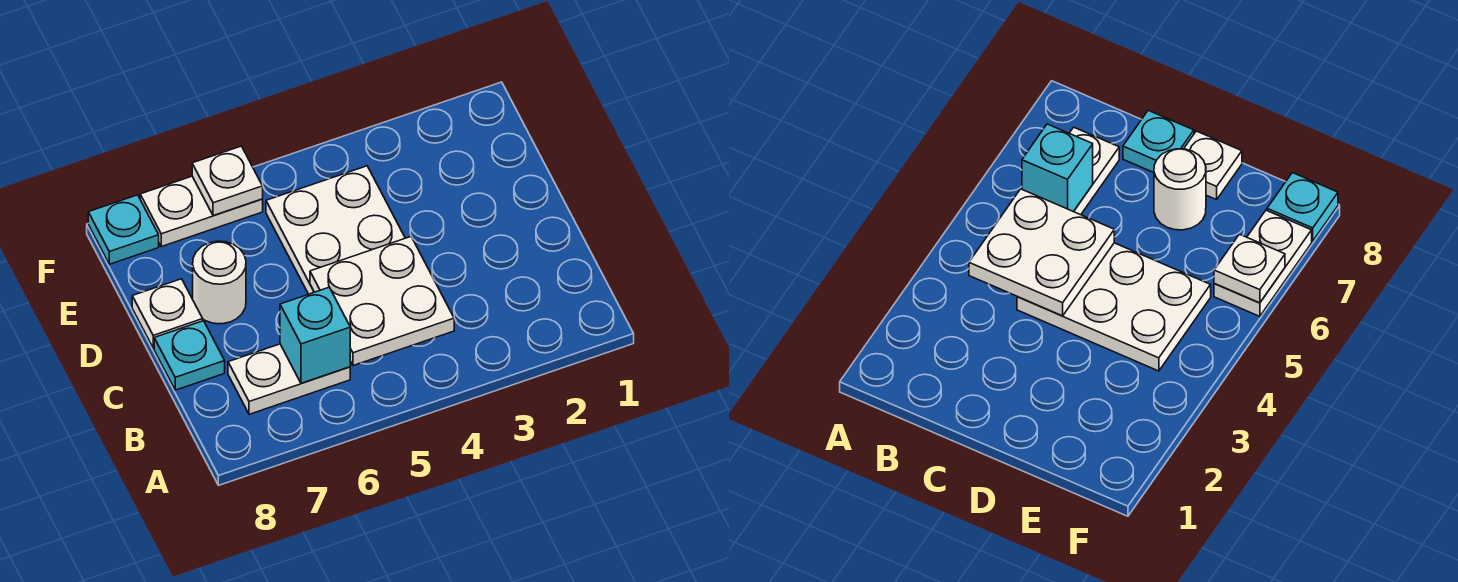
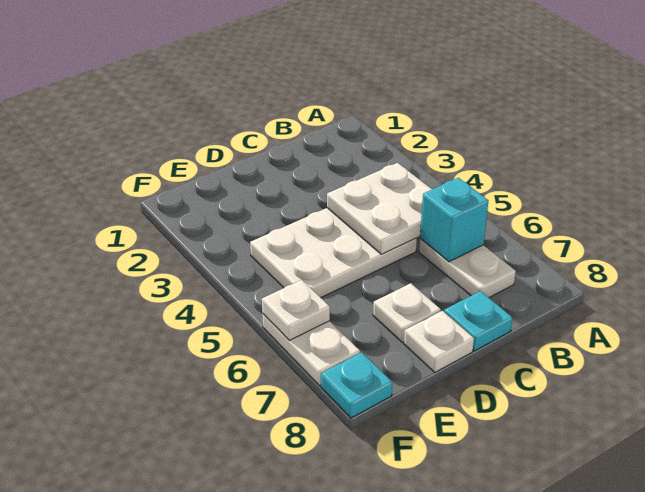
white round brick D7 level 1 -> white plate D7 level 1

